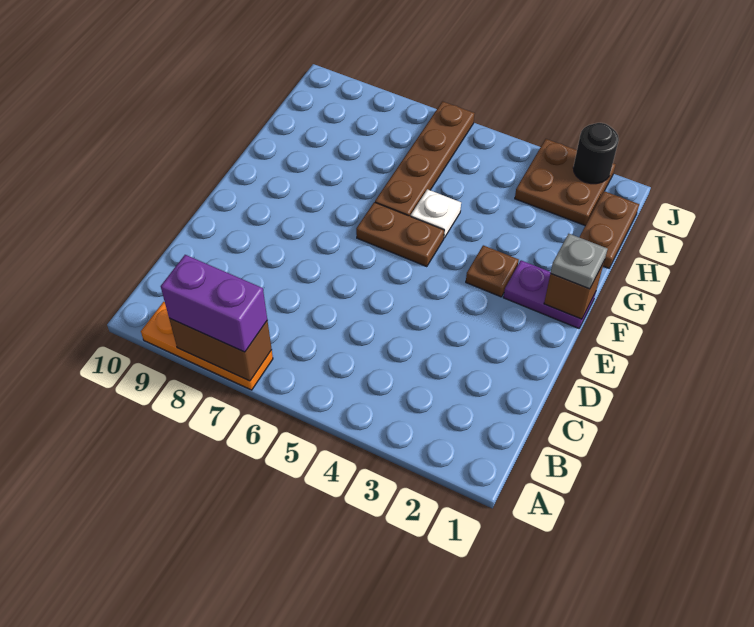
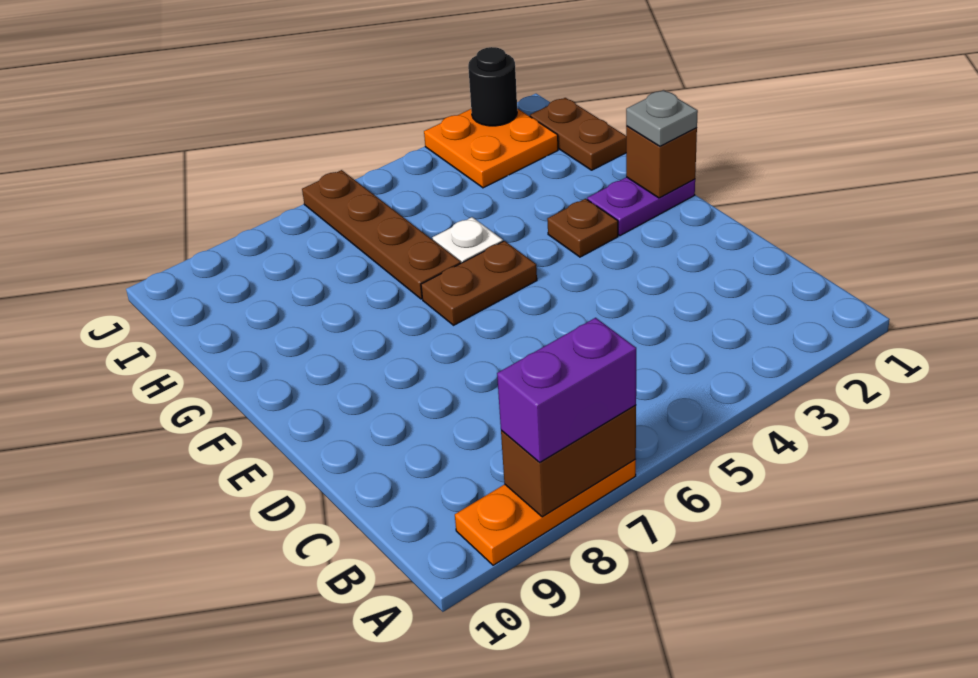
brown plate I2:J3 level 1 -> orange plate I2:J3 level 1

